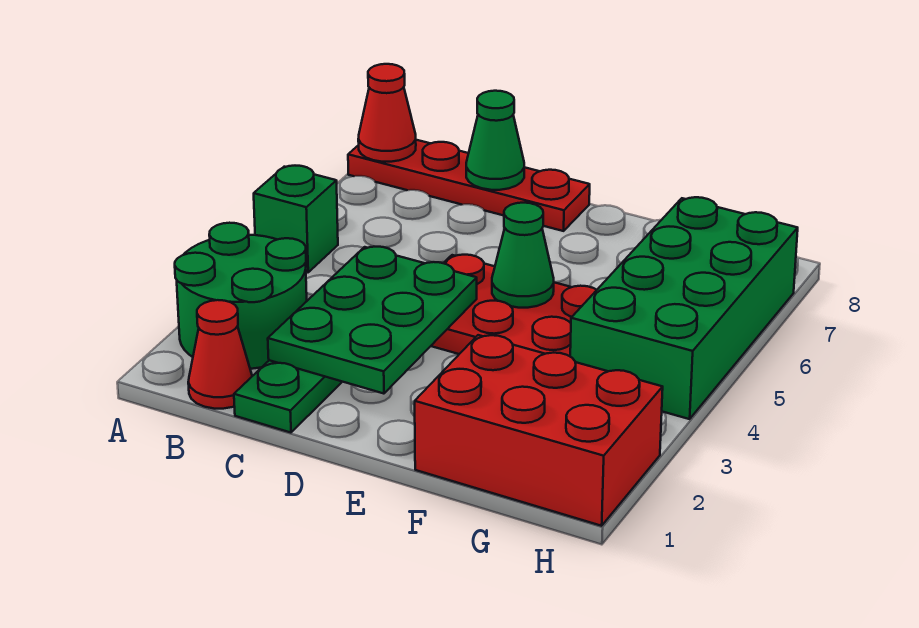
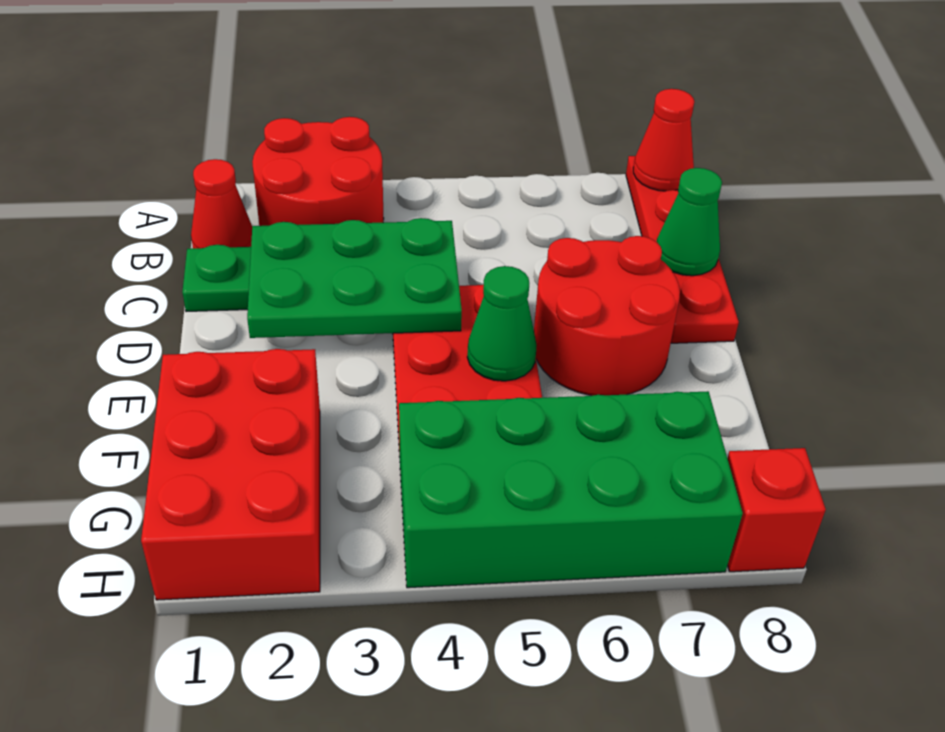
green round brick A2:B3 level 1 -> red round brick A2:B3 level 1
green brick A5 level 1 -> none
none -> red round brick D6:E7 level 1
none -> red brick H8 level 1

